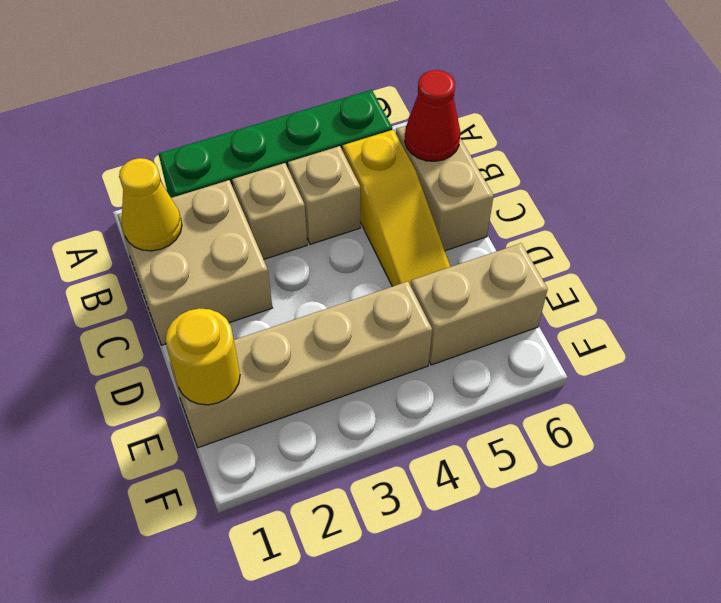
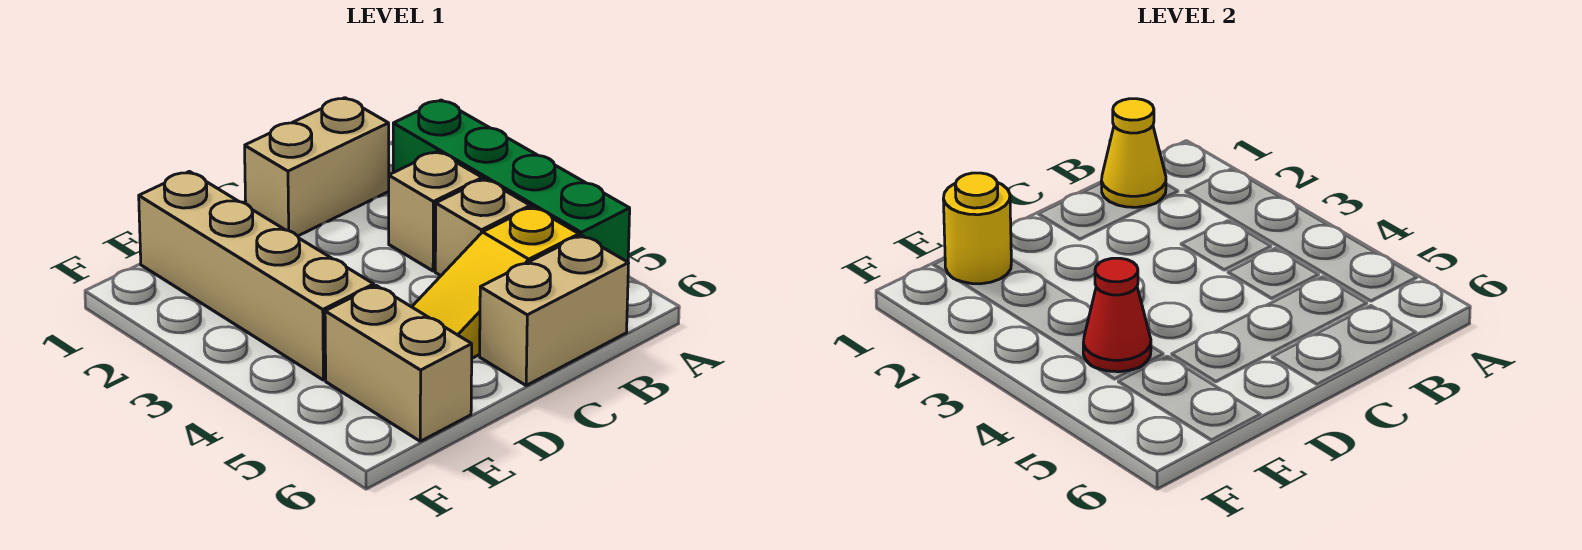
tan brick B1:C2 level 1 -> tan brick B1:C1 level 1
red cone B6 level 2 -> red cone E4 level 2

